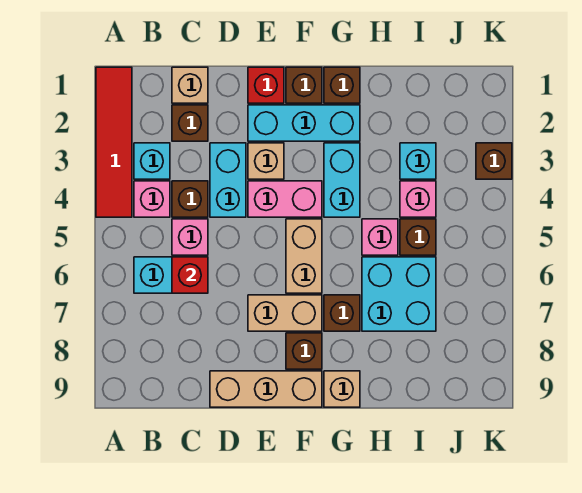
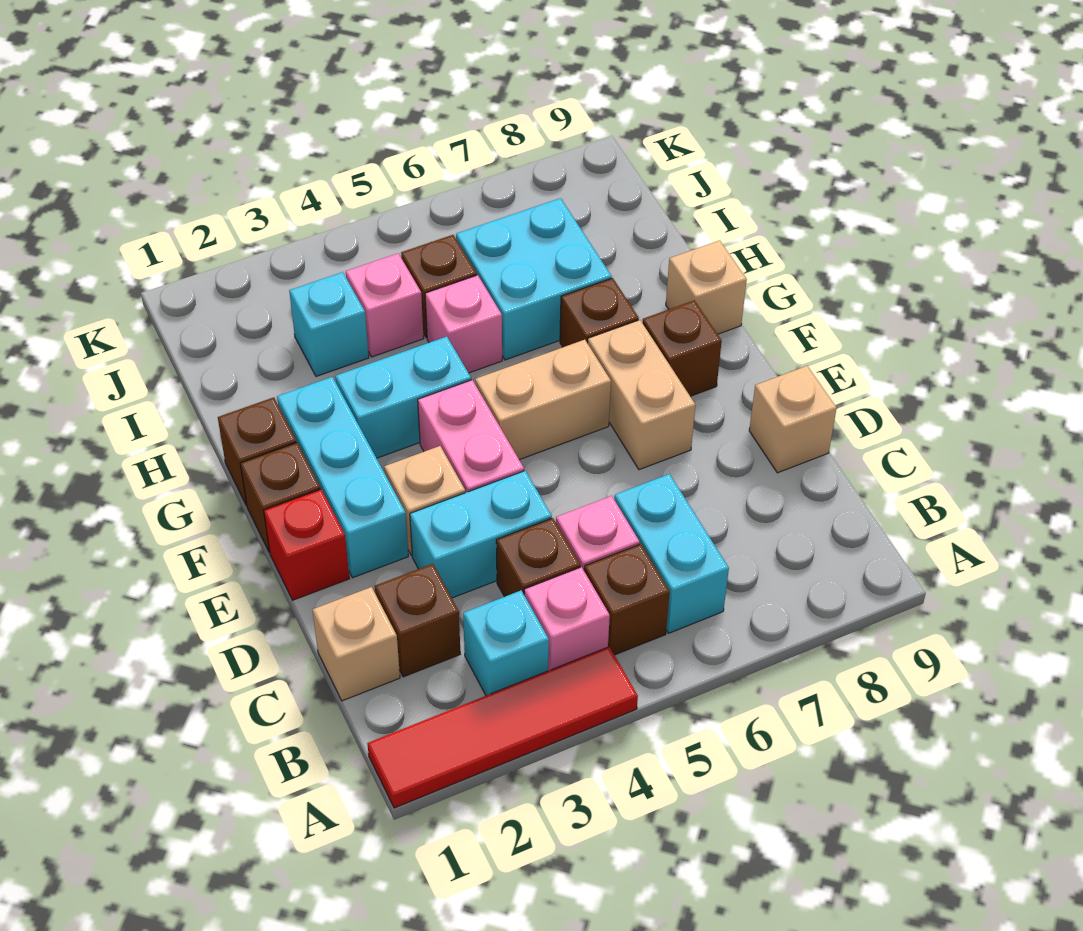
red brick C6 level 2 -> none
tan brick D9:F9 level 1 -> tan brick D9 level 1
brown brick K3 level 1 -> brown brick B5 level 1

